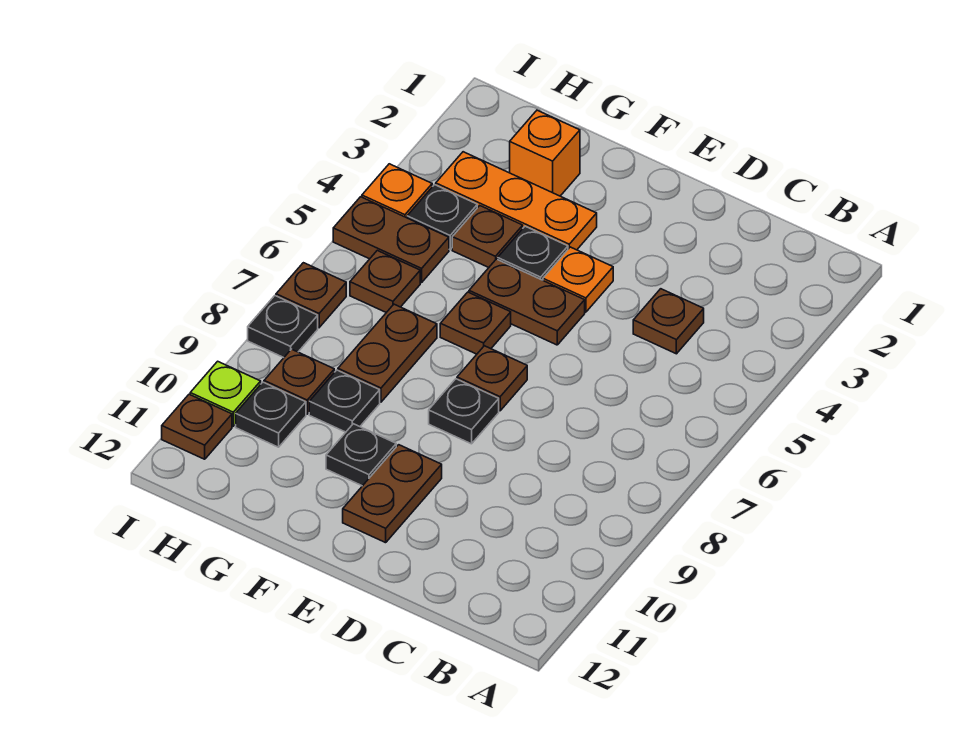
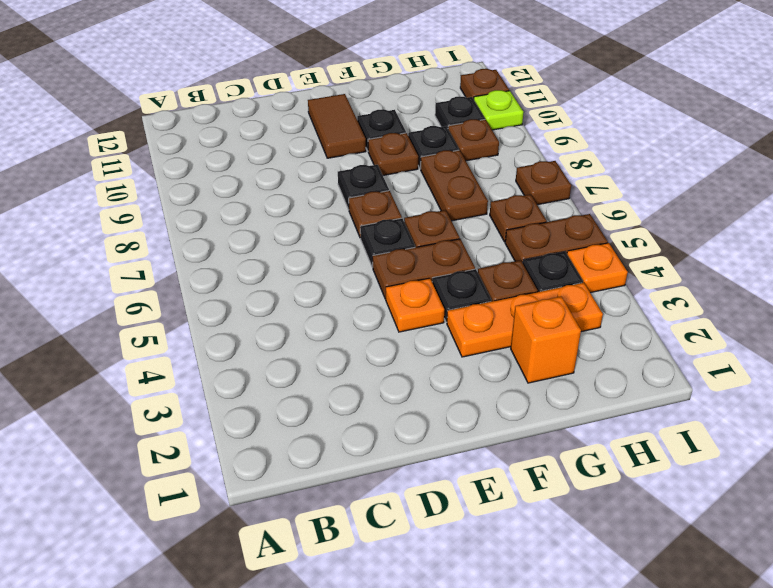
brown plate C4 level 1 -> brown plate F9 level 1
brown plate E10:E11 level 1 -> brown tile E10:E11 level 1
black plate I8 level 1 -> black plate E6 level 1

